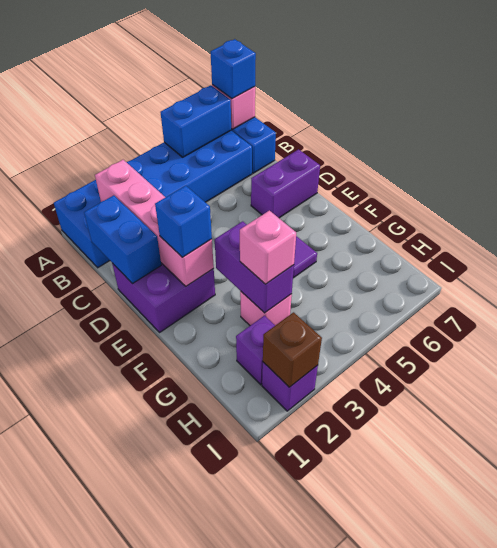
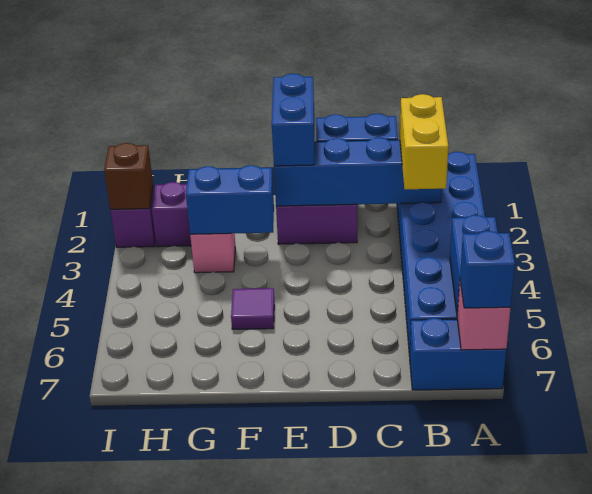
pink brick B2:E2 level 2 -> blue brick B2:E2 level 2
none -> yellow brick B2:B3 level 3
purple brick D6:D7 level 1 -> none
blue brick E2 level 3 -> blue brick E1:E2 level 3
purple brick F3:G3 level 2 -> blue brick F3:G3 level 2
pink brick G3 level 3 -> none

